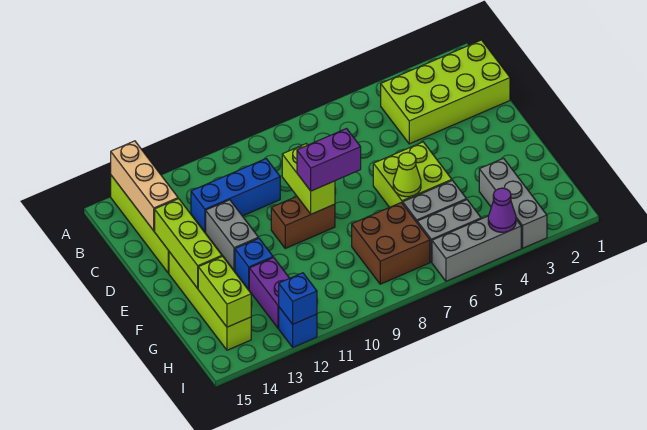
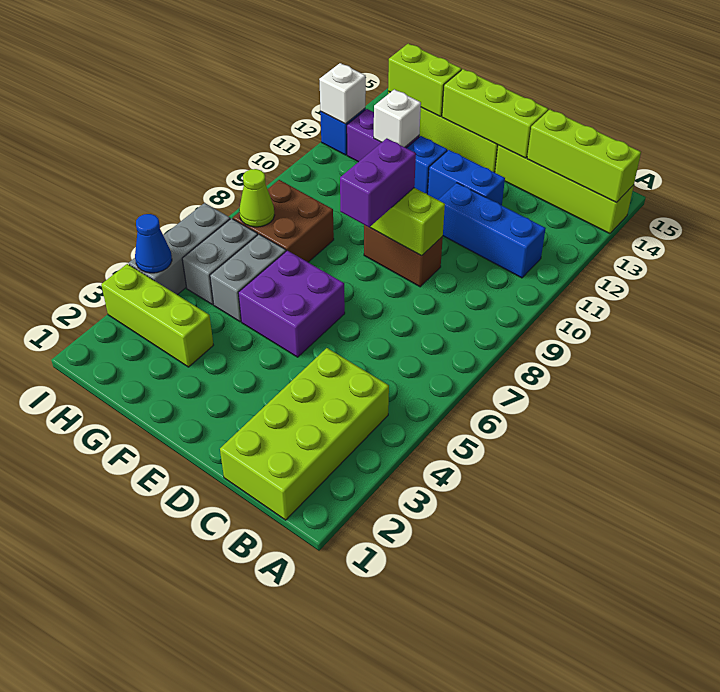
tan brick A14:C14 level 2 -> lime brick A14:C14 level 2
blue brick C10:C12 level 1 -> blue brick B11:D11 level 1
grey brick D12:E12 level 1 -> blue brick D12:E12 level 1
lime brick E5:F6 level 1 -> purple brick E5:F6 level 1
brown brick E9:E10 level 1 -> brown brick D9:E9 level 1
lime cone F6 level 2 -> lime cone H7 level 2
grey brick G3:I3 level 1 -> lime brick G3:I3 level 1
none -> white brick G12 level 2
purple cone I4 level 2 -> blue cone I4 level 2
blue brick I12 level 2 -> white brick I12 level 2

